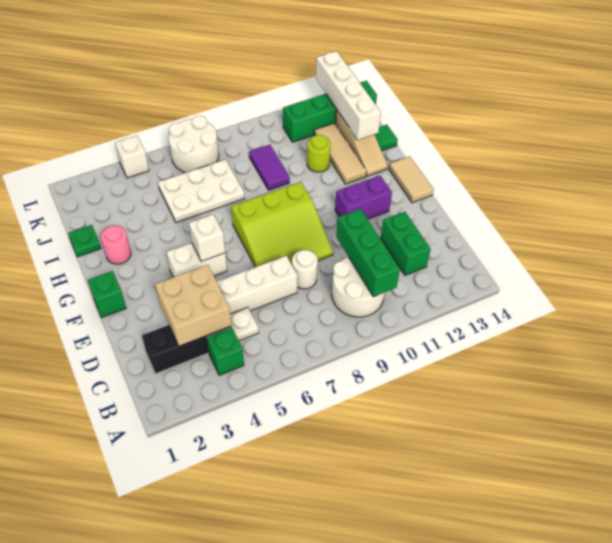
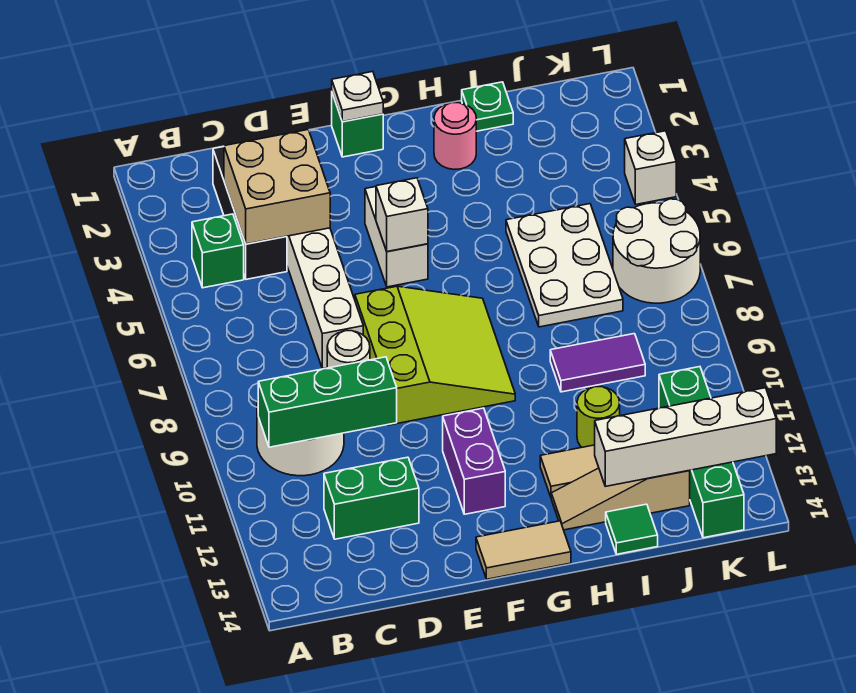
white plate C5 level 1 -> white plate F1 level 2
lime slope E7:G9 level 1 top G -> lime slope E7:G9 level 1 top E

